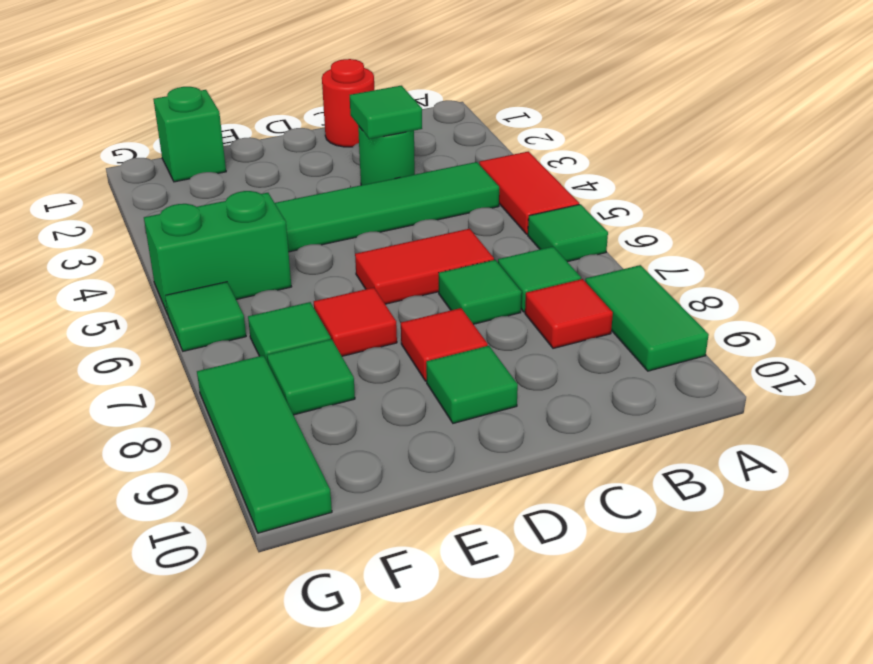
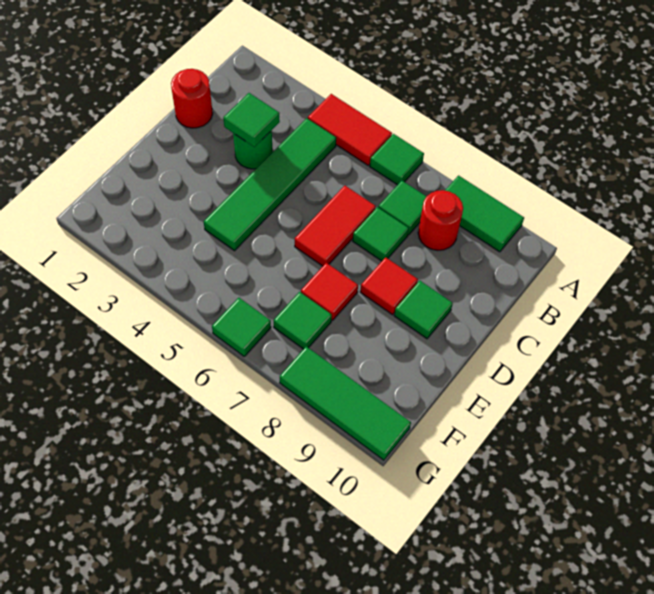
red tile B8 level 1 -> red round brick B8 level 1
green brick F1 level 1 -> none
green brick F5:G5 level 1 -> none
green tile F8 level 1 -> none

